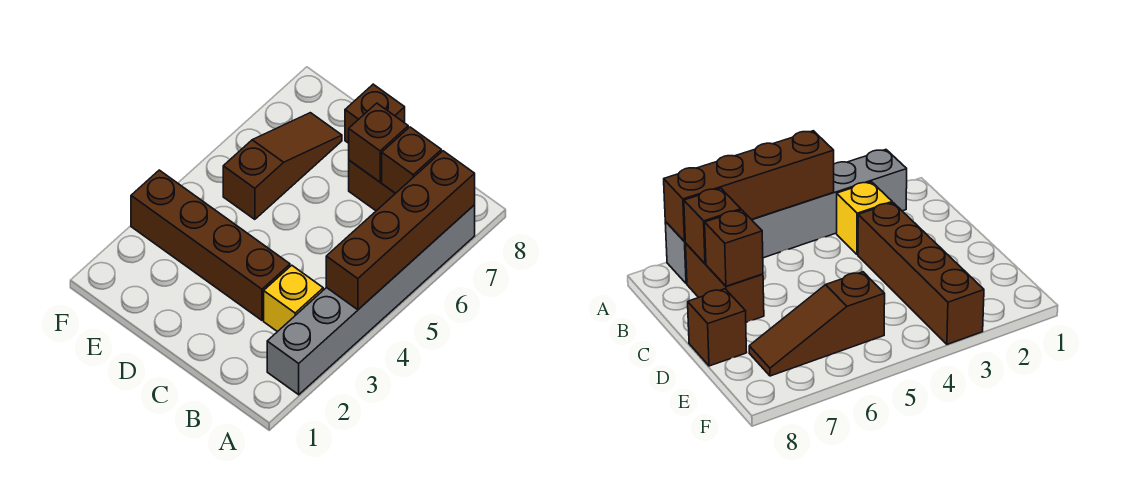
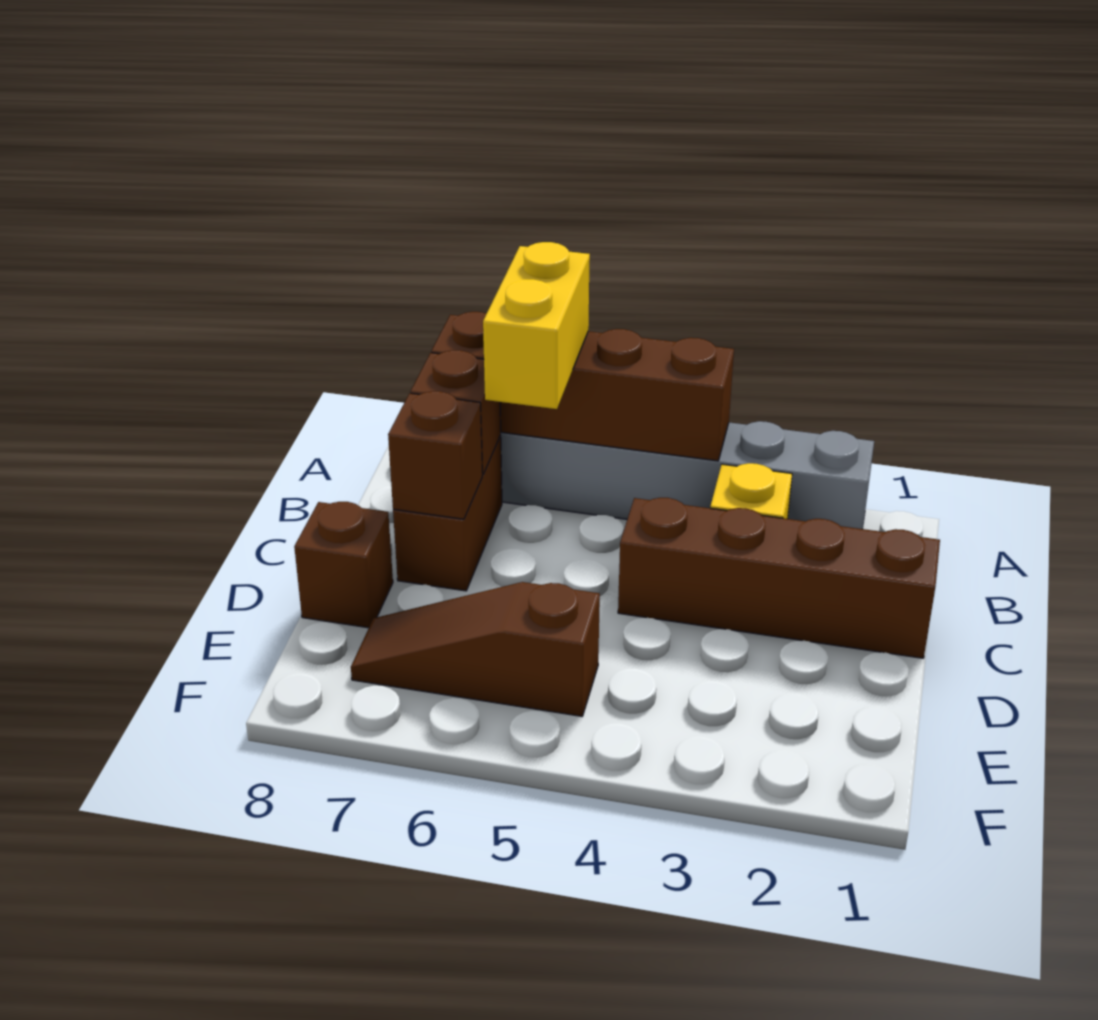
none -> yellow brick A6:B6 level 3
brown brick C3:F3 level 1 -> brown brick C1:C4 level 1

